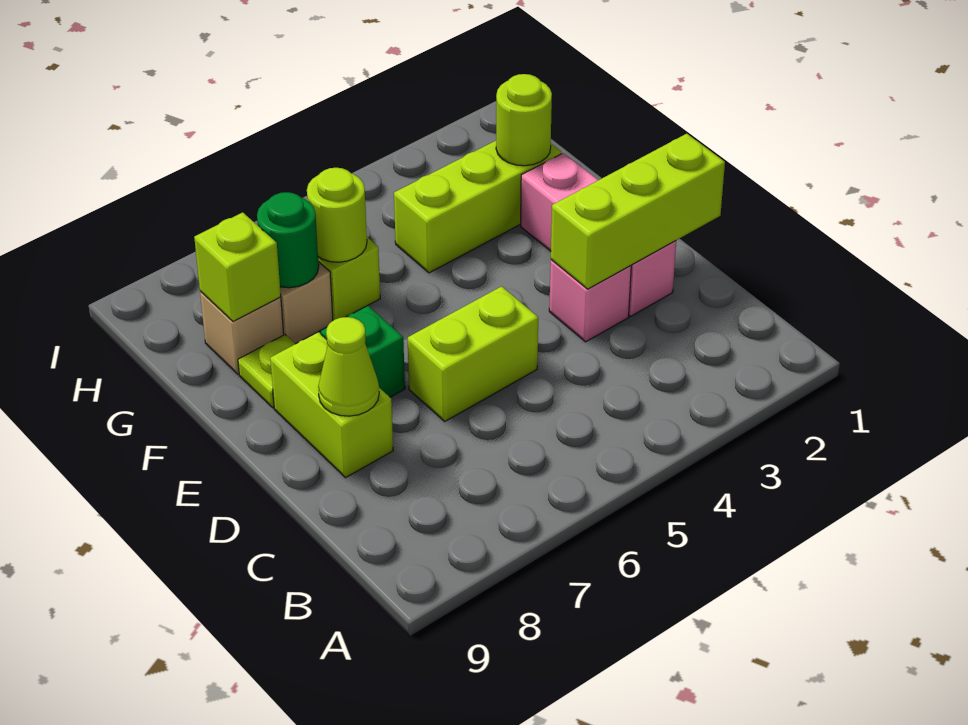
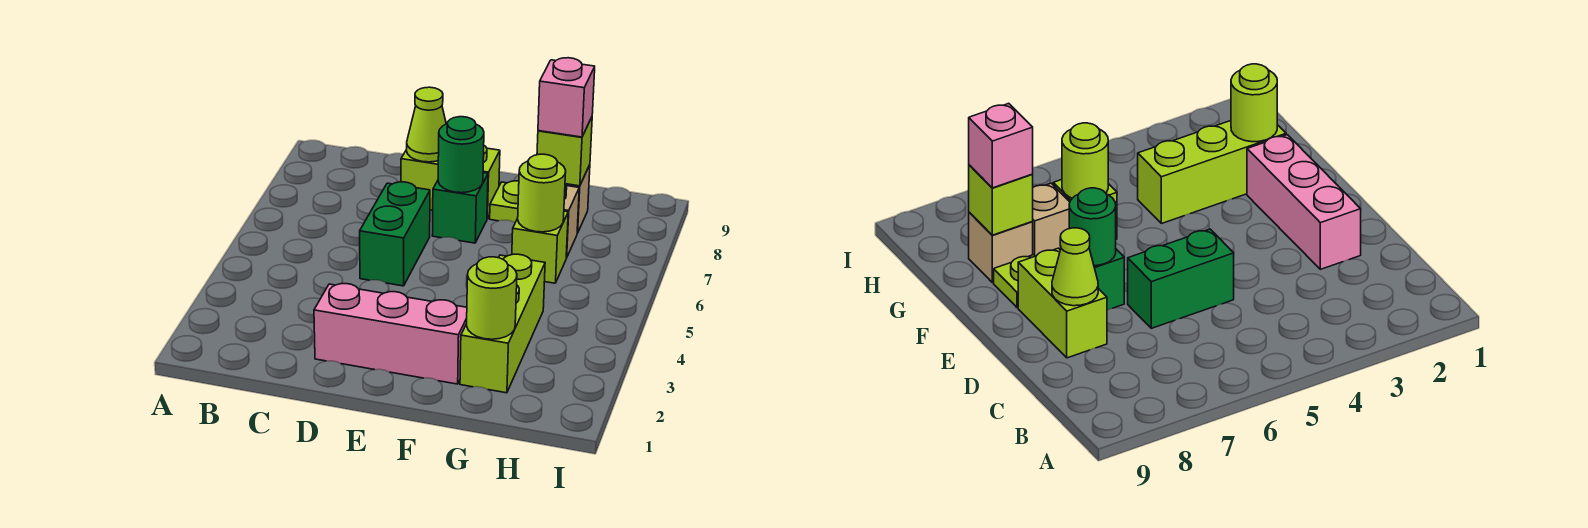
lime brick D1:D3 level 2 -> none
pink brick D3 level 1 -> pink brick G8 level 3
lime brick D5:D6 level 1 -> green brick D5:D6 level 1
green round brick G7 level 2 -> green round brick E7 level 2

